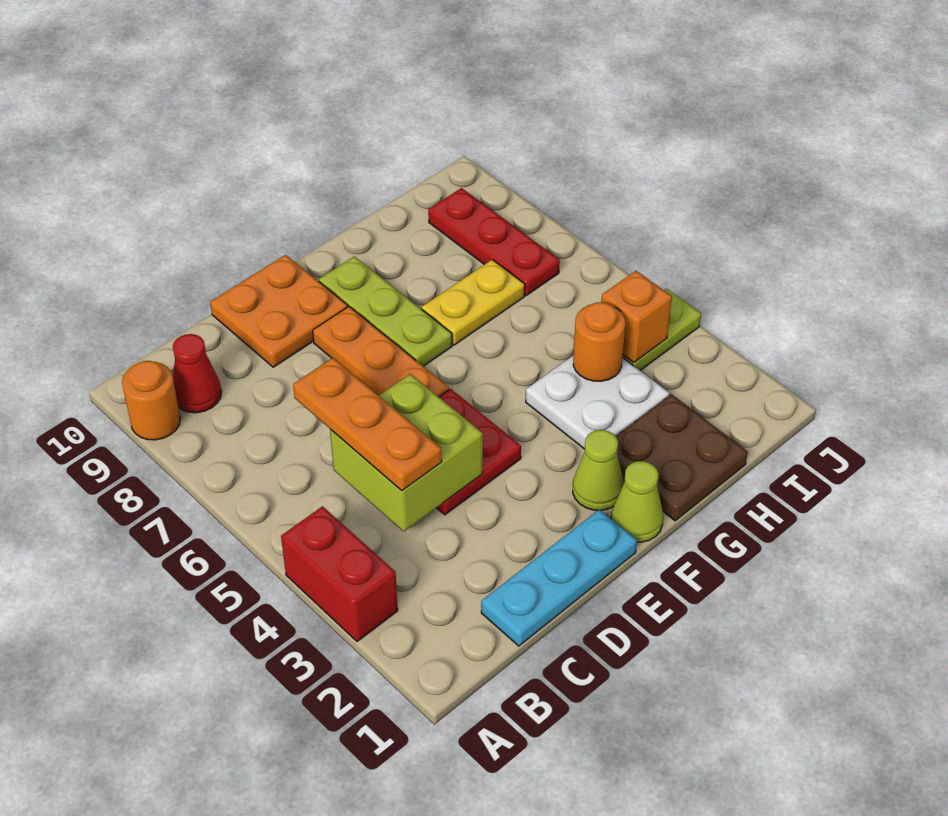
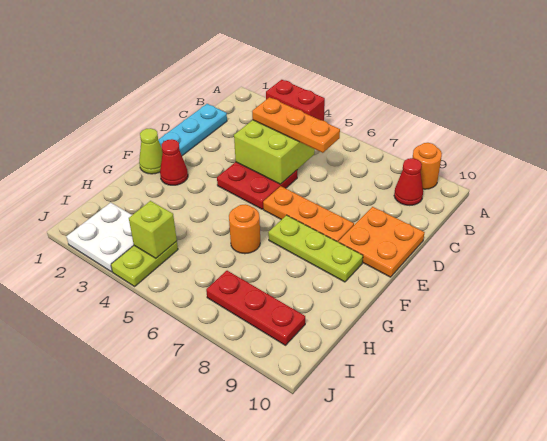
lime cone F2 level 1 -> red cone F2 level 1
brown plate G1:H2 level 1 -> none
white plate G3:H4 level 1 -> white plate I2:J3 level 1
yellow plate G7:H7 level 1 -> none
orange round brick H4 level 2 -> orange round brick G6 level 1
orange brick I4 level 2 -> lime brick I4 level 2

